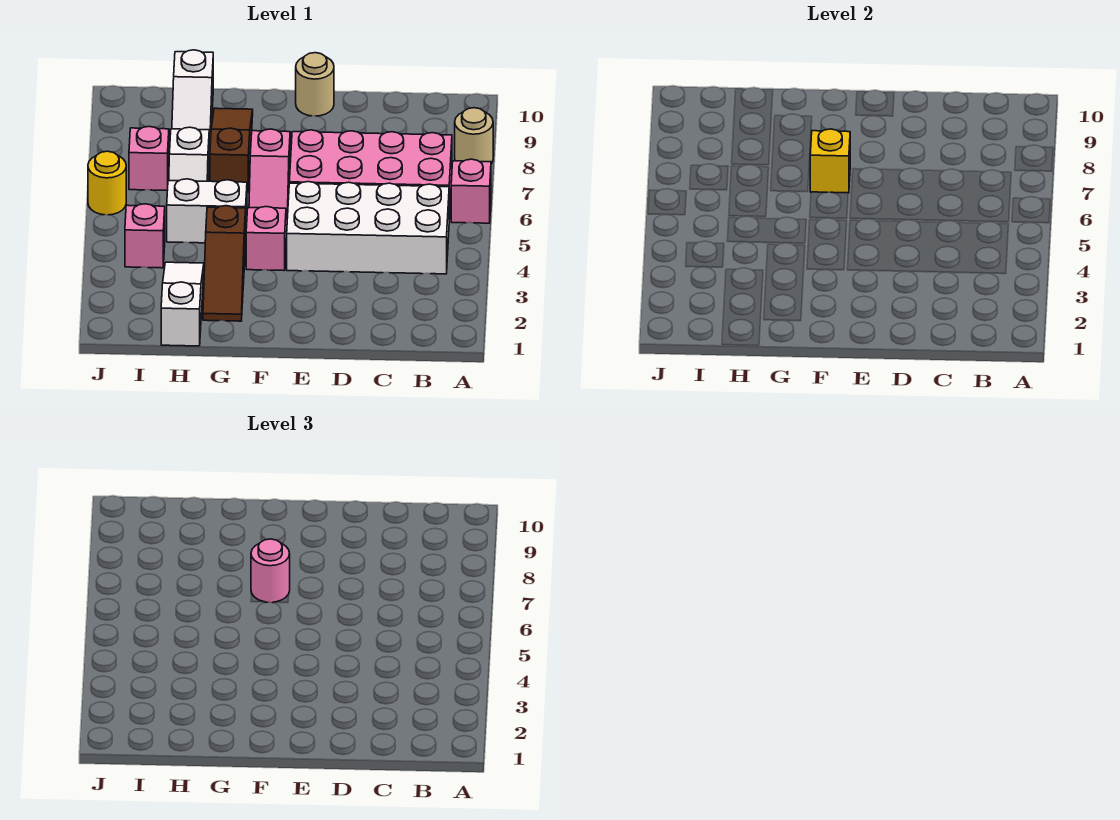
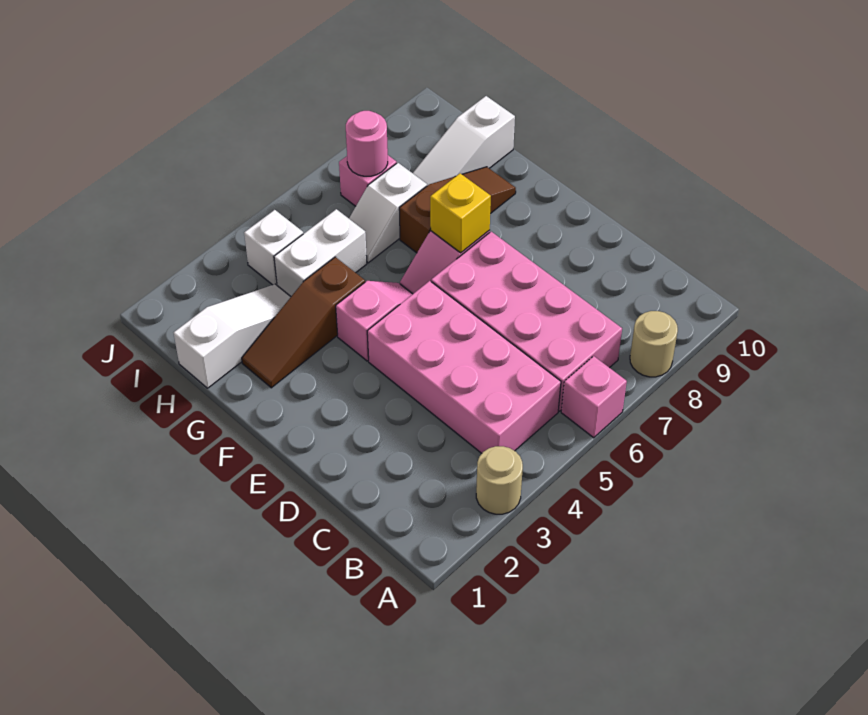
white brick B4:E5 level 1 -> pink brick B4:E5 level 1
tan round brick E10 level 1 -> tan round brick A3 level 1
pink round brick F7 level 3 -> pink round brick I7 level 2
white brick G5:H5 level 1 -> white brick H4:H5 level 1
pink brick I4 level 1 -> white brick I4 level 1
yellow round brick J6 level 1 -> none

